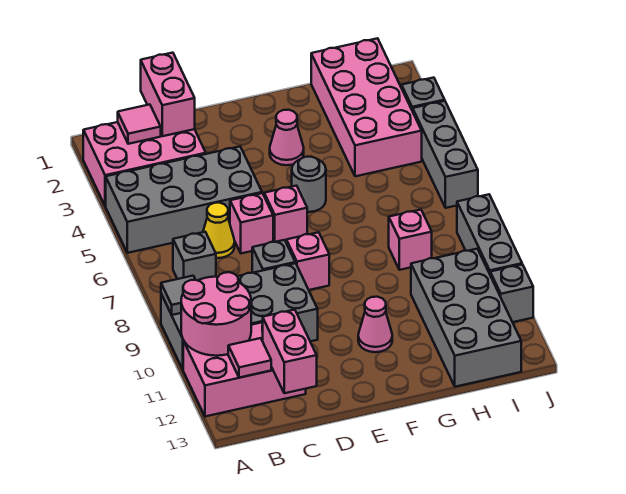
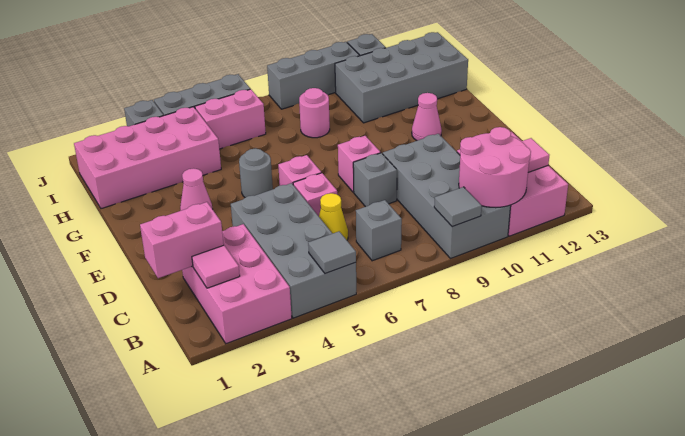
none -> grey tile A5 level 2
pink brick C12:C13 level 2 -> pink brick I5:I6 level 1
pink brick H8 level 1 -> pink round brick H8 level 1

